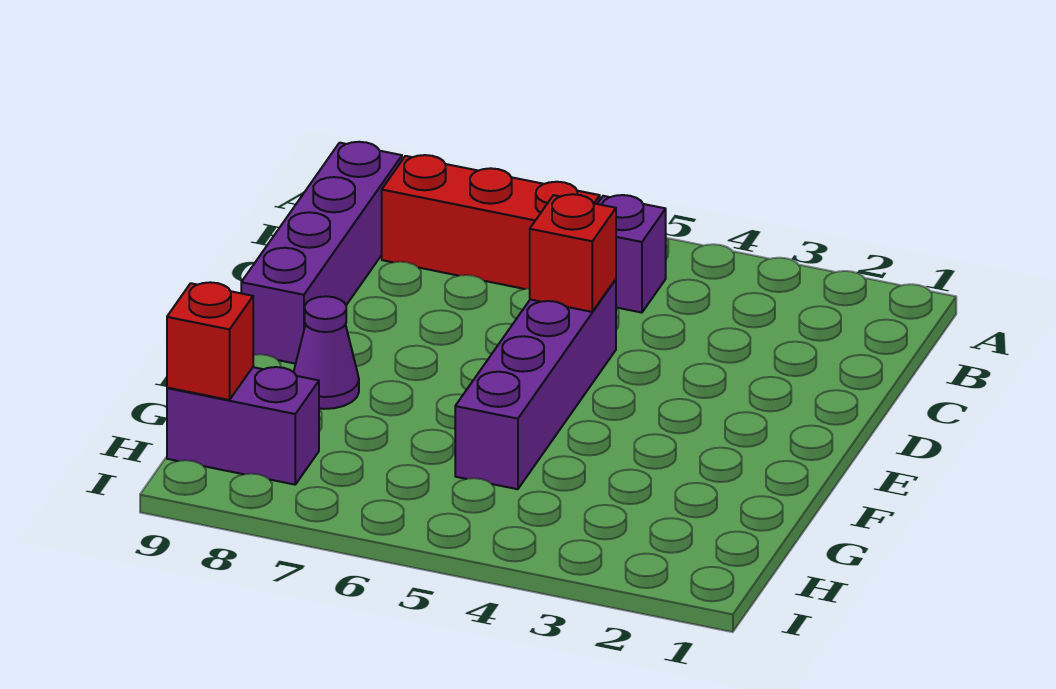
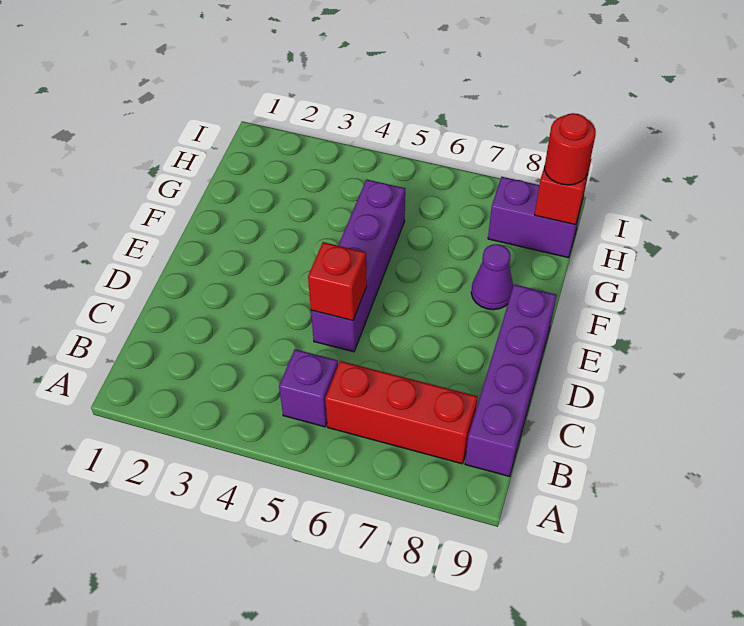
none -> red round brick H9 level 3

